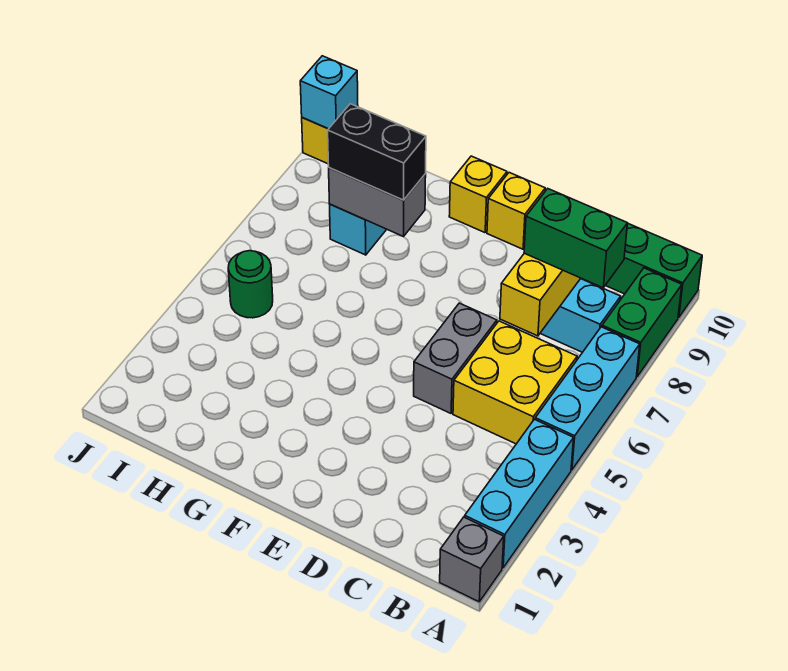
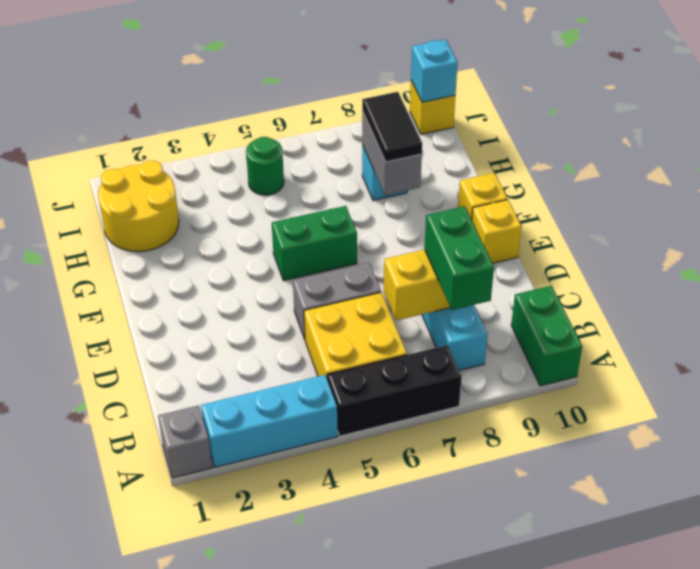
cyan brick A5:A7 level 1 -> black brick A5:A7 level 1
green brick A8:A9 level 1 -> green brick F5:F6 level 1
black brick G8:H8 level 3 -> black tile G8:H8 level 3
none -> yellow round brick H1:I2 level 1

